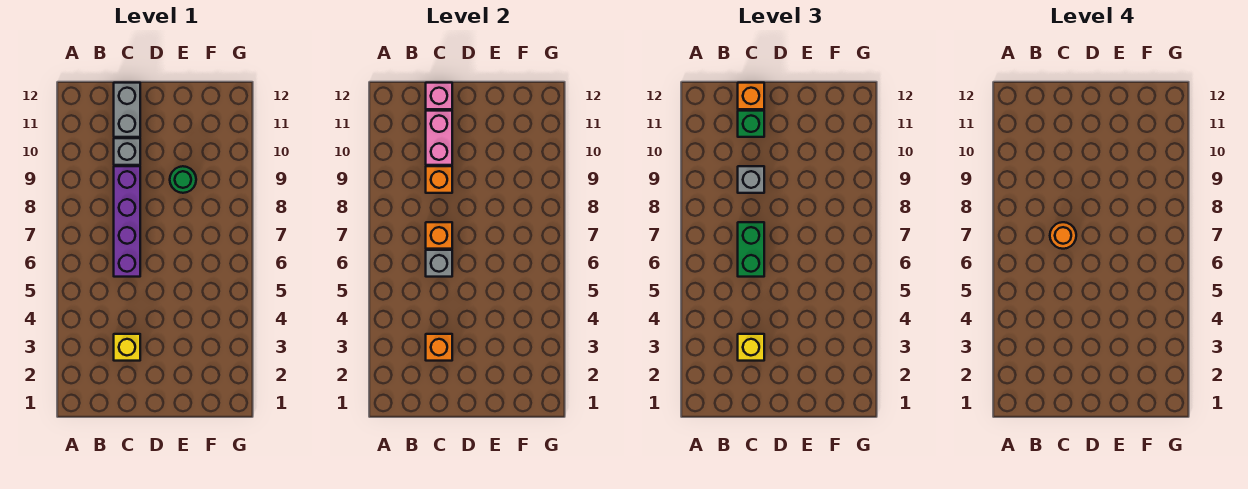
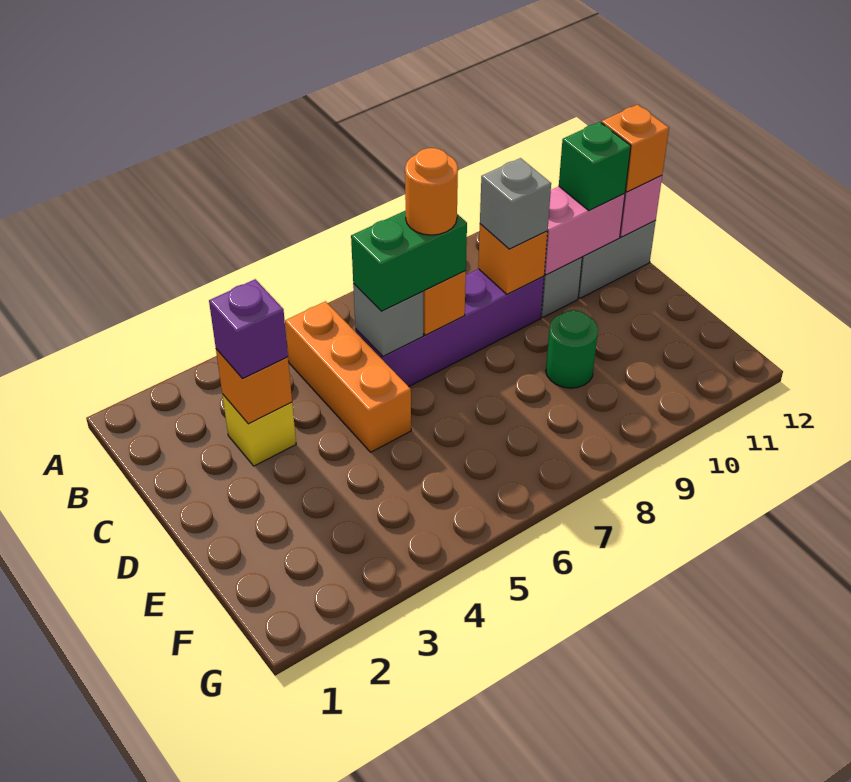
none -> orange brick B5:D5 level 1
yellow brick C3 level 3 -> purple brick C3 level 3

